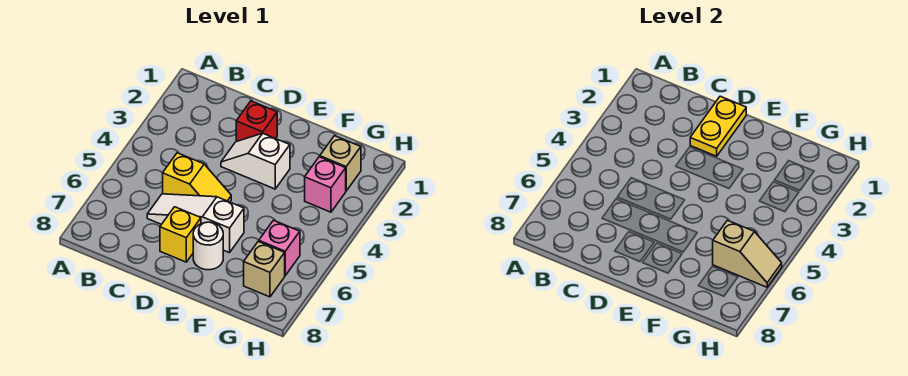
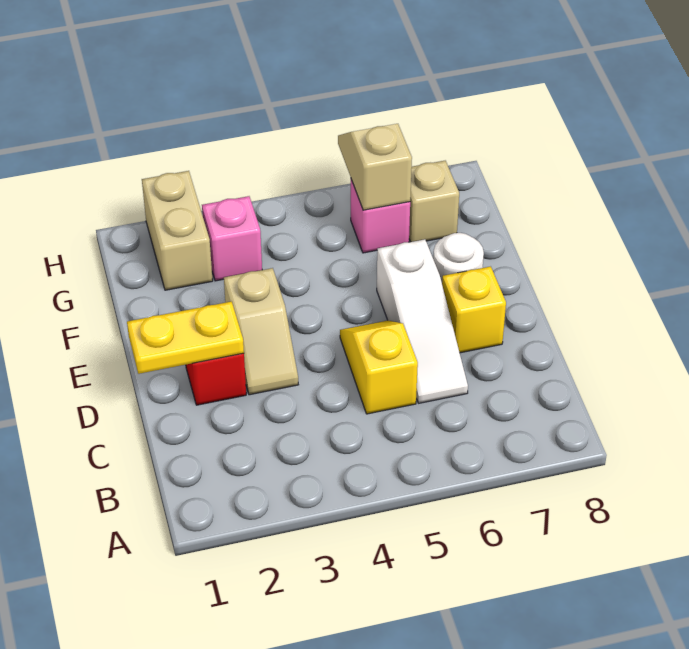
white slope D3:E3 level 1 top E -> tan slope D3:E3 level 1 top E
tan brick G2 level 1 -> tan brick G2:H2 level 1

